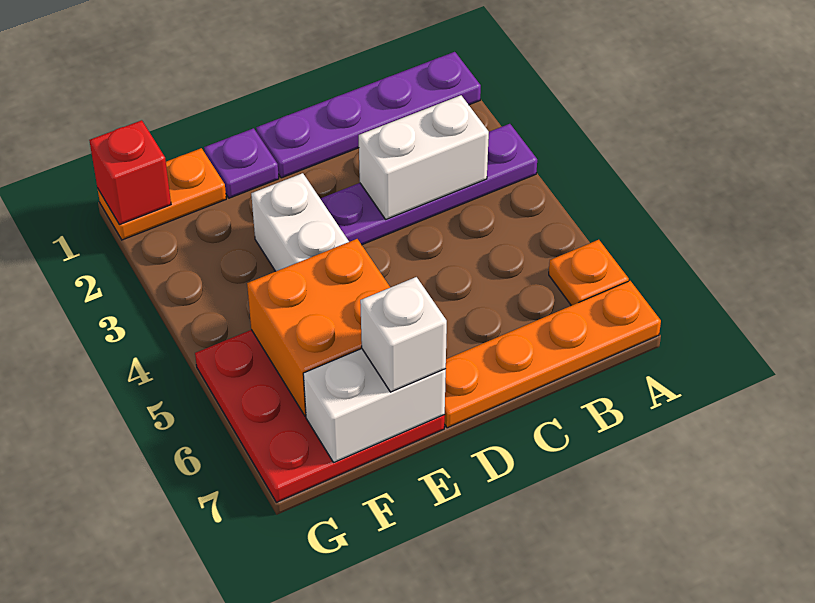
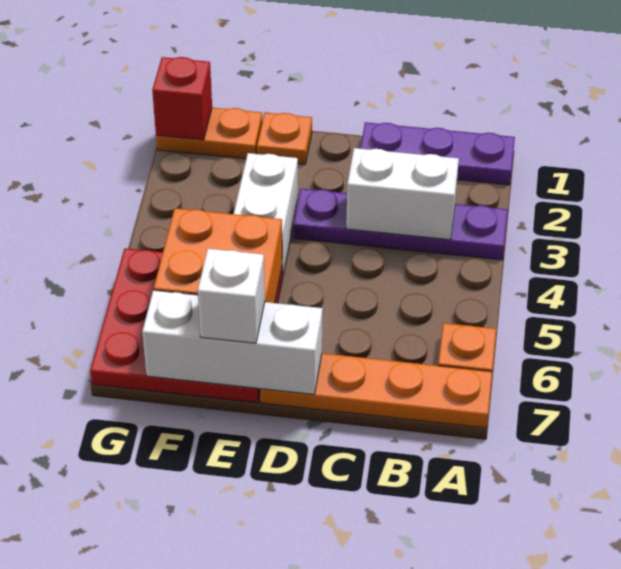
purple plate A1:D1 level 1 -> purple plate A1:C1 level 1
purple plate E1 level 1 -> orange plate E1 level 1
white brick E7:F7 level 2 -> white brick D7:F7 level 2

